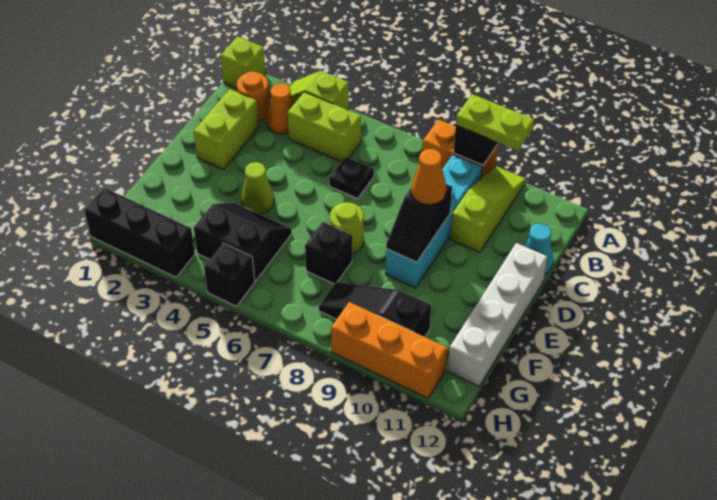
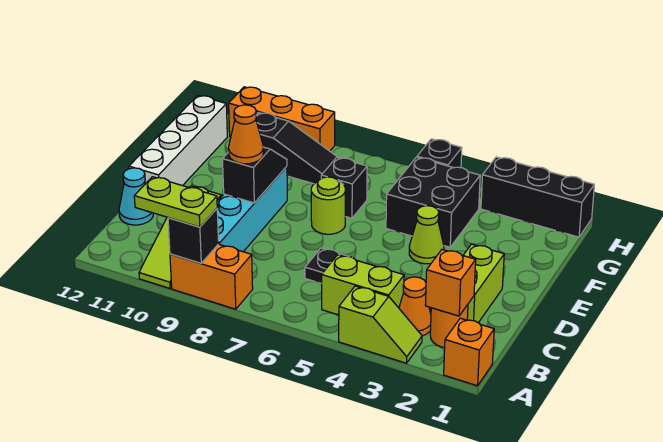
lime brick A1 level 1 -> orange brick A1 level 1
none -> orange brick B2 level 2
black slope F4:G5 level 1 top G -> black brick F4:G5 level 1

